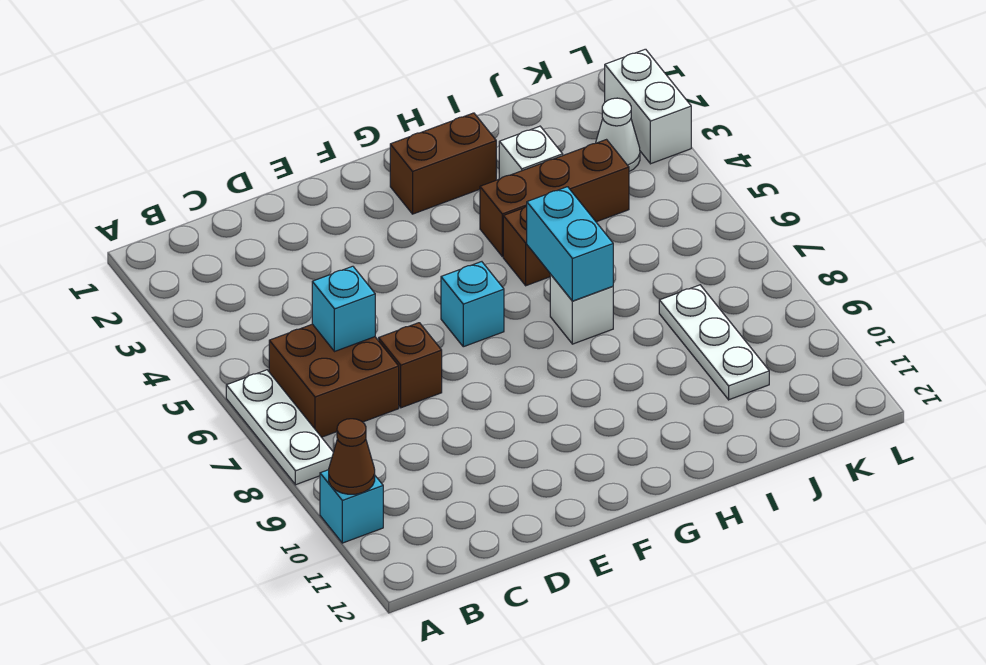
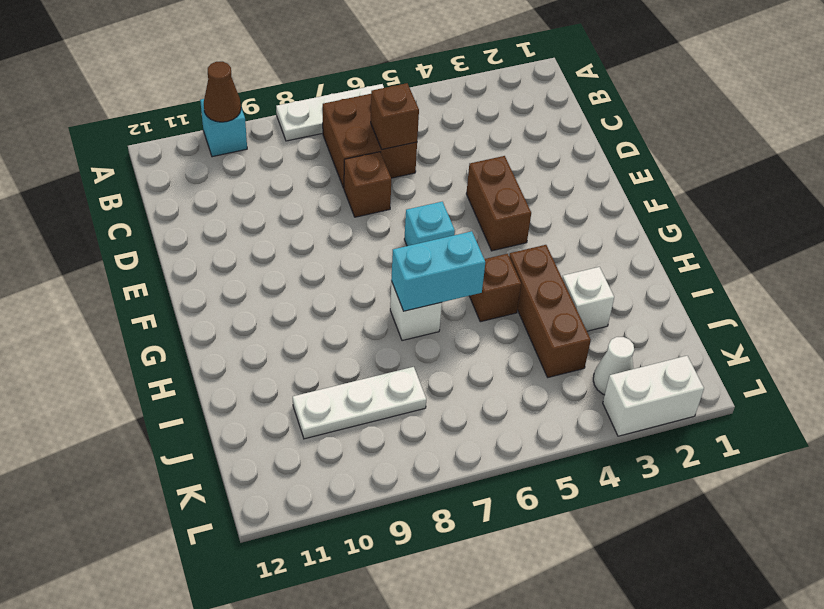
cyan brick C6 level 2 -> brown brick C6 level 2
brown brick G2:H2 level 1 -> brown brick E4:F4 level 1

